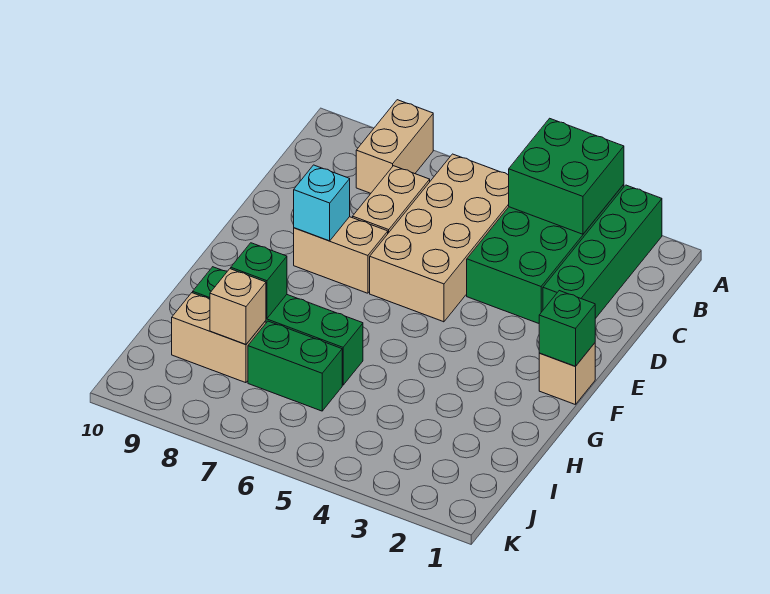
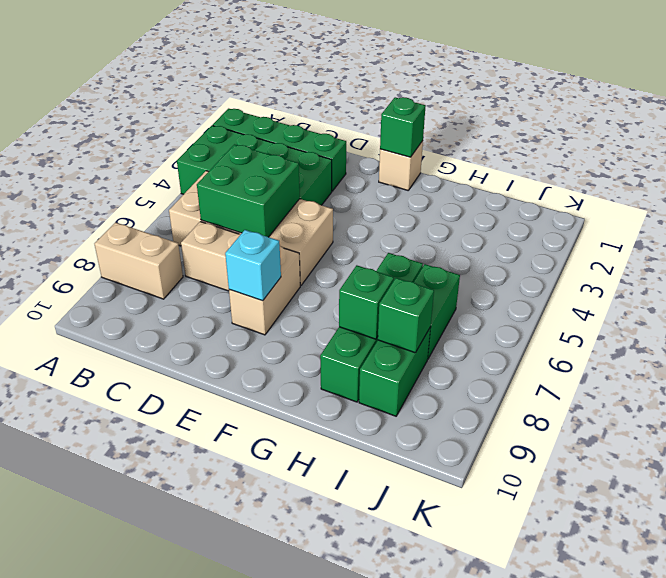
green brick A3:B4 level 2 -> green brick C5:D6 level 2
tan brick I8:I9 level 1 -> green brick I8:I9 level 1
tan brick I8 level 2 -> green brick I8 level 2

